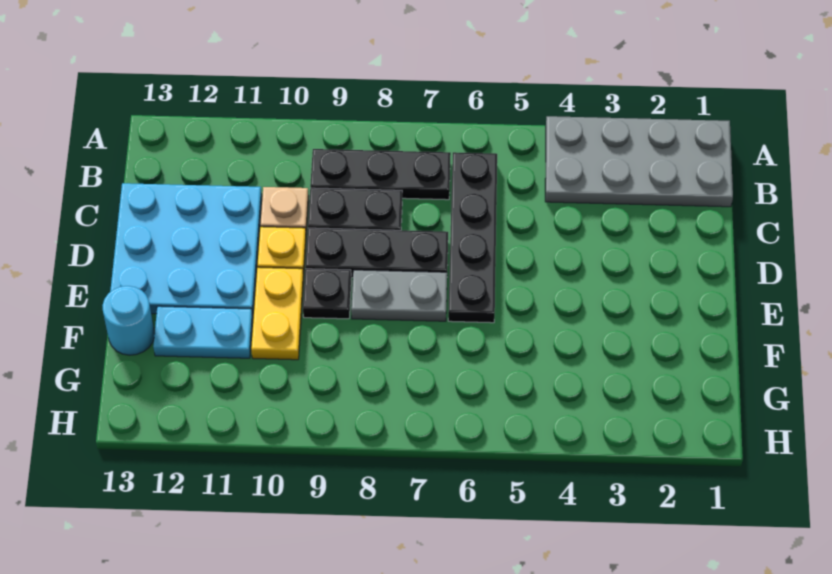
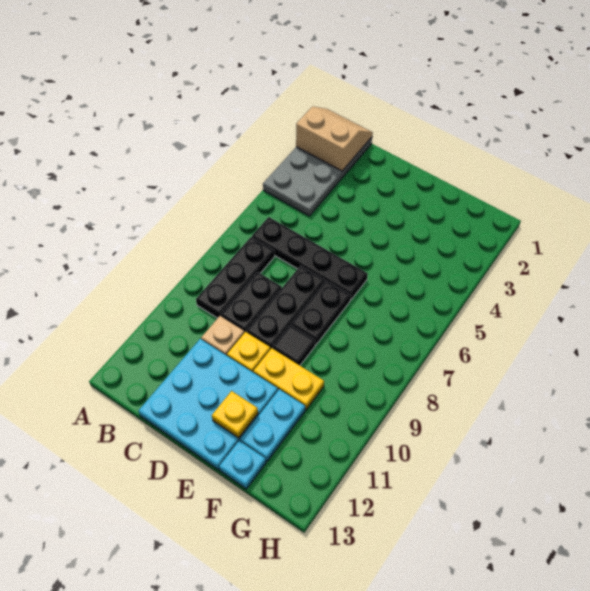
none -> tan slope A1:B2 level 2 top 2
grey plate E7:E8 level 1 -> black plate E7:E8 level 1
black plate E9 level 1 -> black tile E9 level 1
none -> yellow plate E12 level 2
cyan round brick F13 level 1 -> cyan plate F13 level 1

